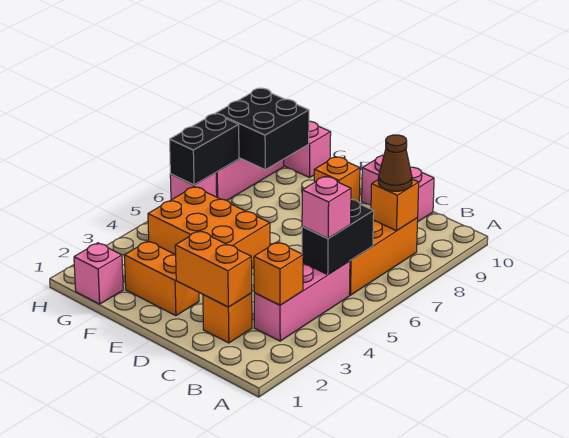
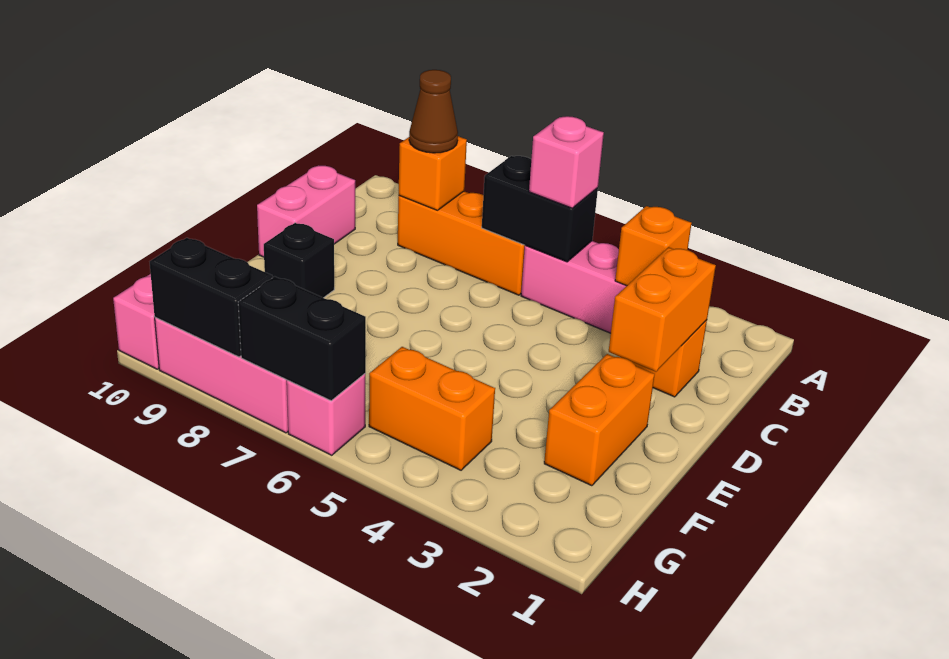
orange brick E4:G5 level 1 -> orange brick G4:G5 level 1
orange brick E9 level 1 -> black brick E9 level 1
pink brick G1 level 1 -> none
black brick G8:H9 level 2 -> black brick H8:H9 level 2

